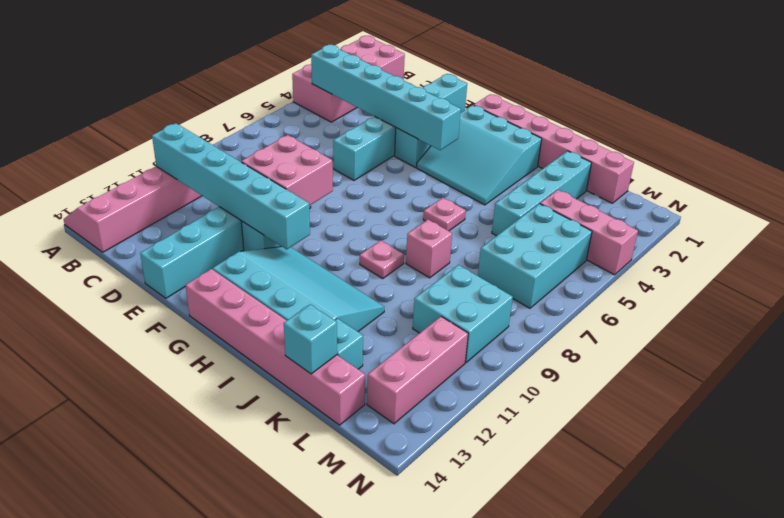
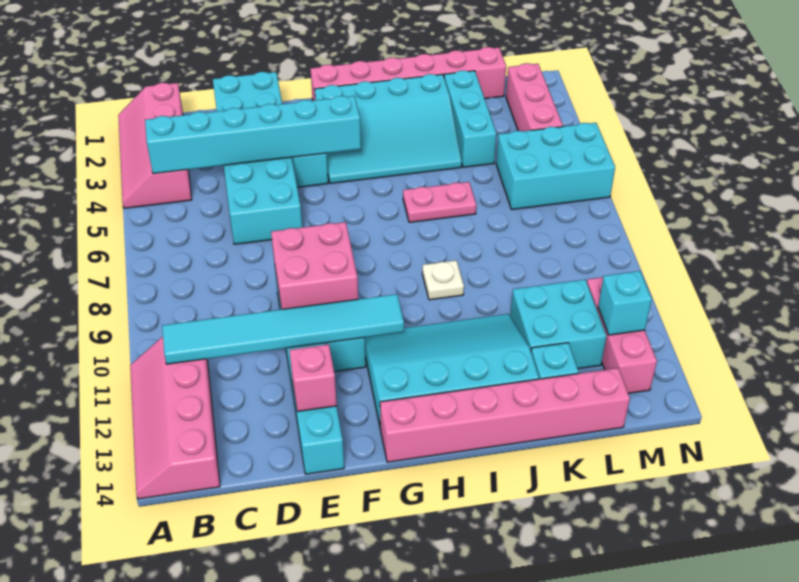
pink brick A1:B4 level 1 -> pink slope A1:B4 level 1 top B
cyan brick B11:G11 level 2 -> cyan tile B11:G11 level 2
cyan brick E1:E6 level 1 -> cyan brick D1:E6 level 1
cyan slope G2:I4 level 1 top 2 -> cyan slope G2:J4 level 1 top 2
pink plate I6 level 1 -> pink plate I6:J6 level 1
pink plate I9 level 1 -> white plate I9 level 1
pink brick J8 level 1 -> pink brick E13 level 2
cyan brick K2:K5 level 1 -> cyan brick K2:K4 level 1
cyan brick K14 level 2 -> cyan brick M12 level 2
pink brick L4:N4 level 1 -> pink brick M2:M4 level 1
cyan brick L5:M7 level 1 -> cyan brick L5:N6 level 1
cyan brick L9:M10 level 1 -> cyan brick K11:L12 level 1

